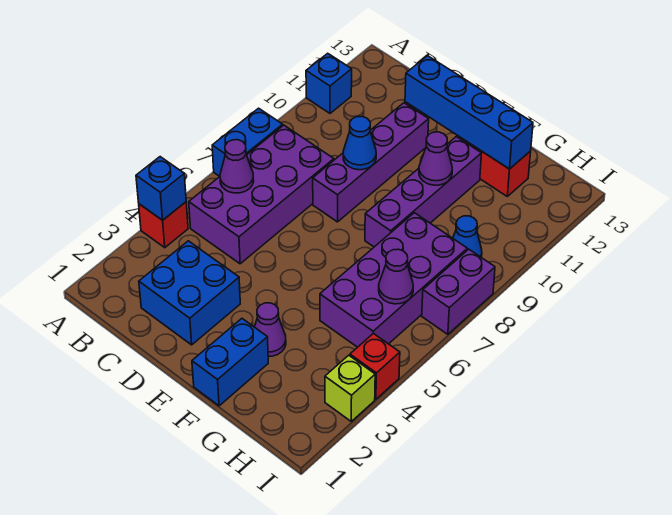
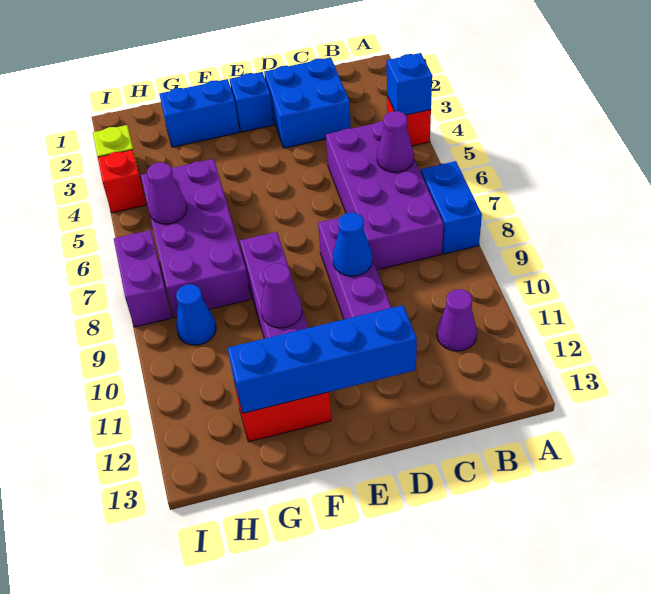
blue brick A11 level 1 -> blue brick E2 level 1
blue brick F1:F2 level 1 -> blue brick F2:G2 level 1
purple cone F3 level 1 -> purple cone B11 level 1

